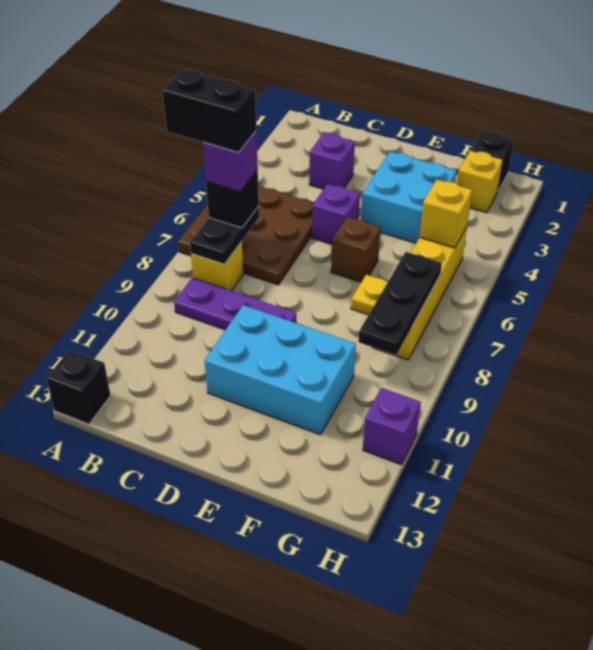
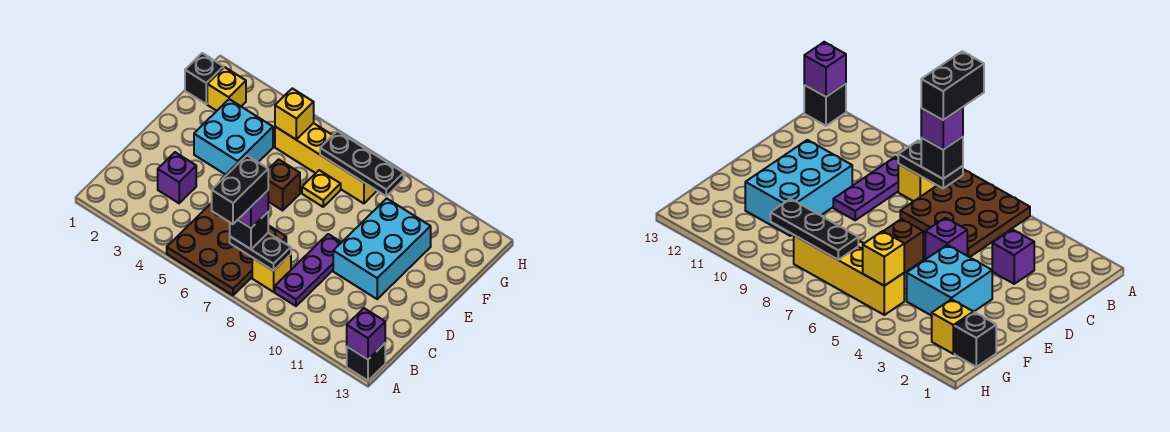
purple brick H11 level 1 -> purple brick A13 level 2

